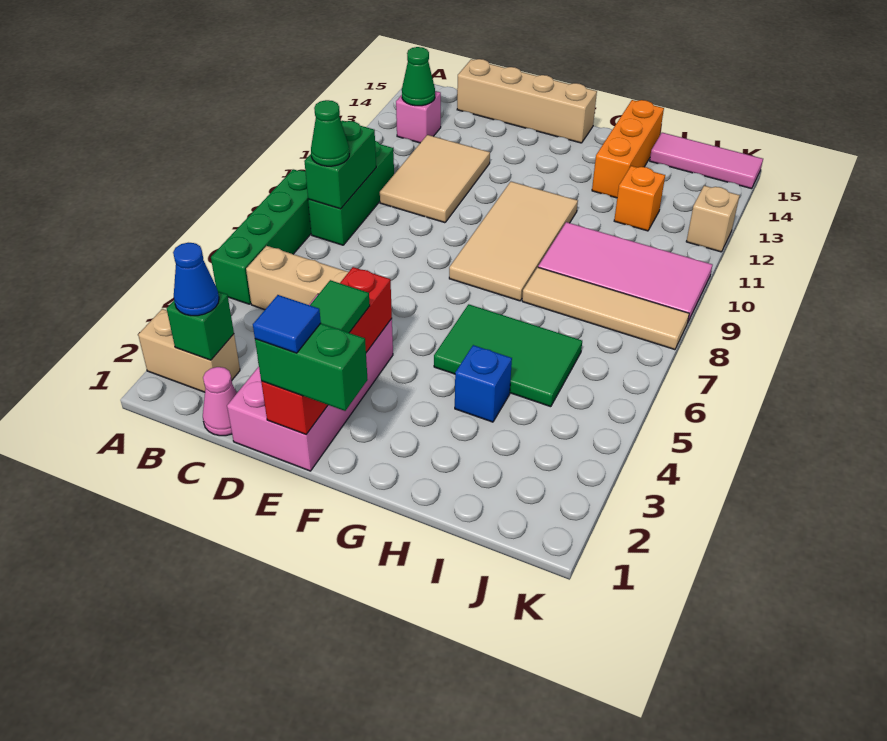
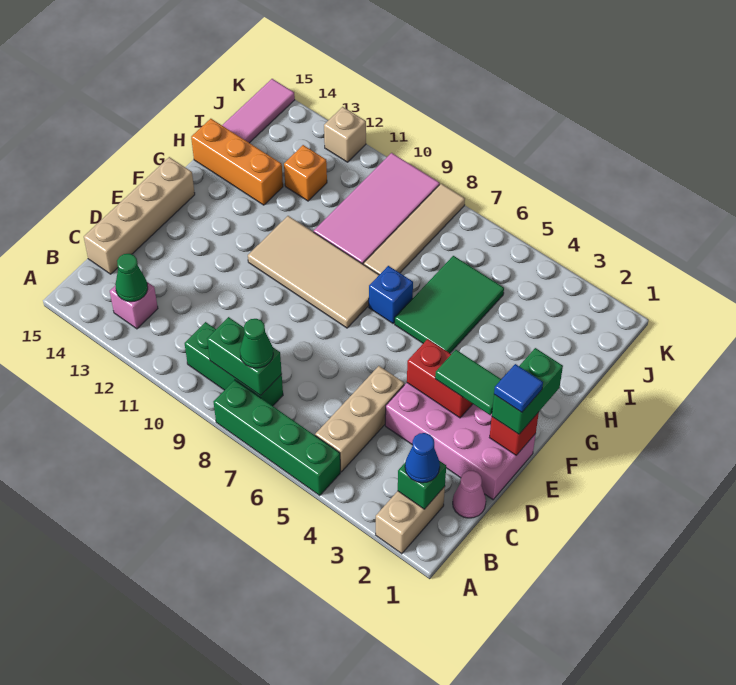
tan tile C10:D12 level 1 -> none
blue brick H4 level 1 -> blue brick G7 level 1

